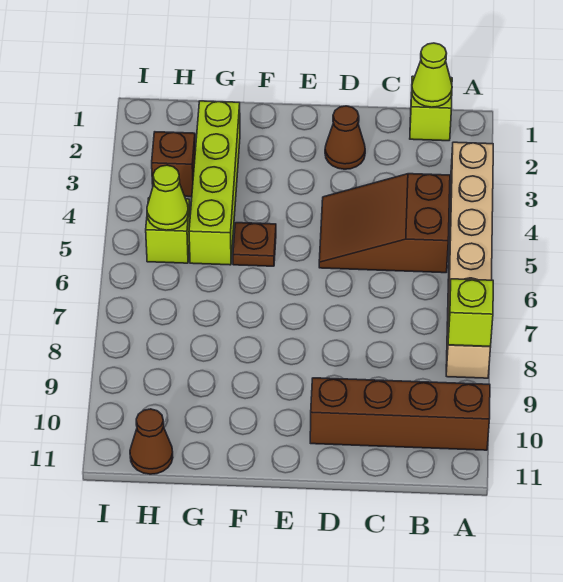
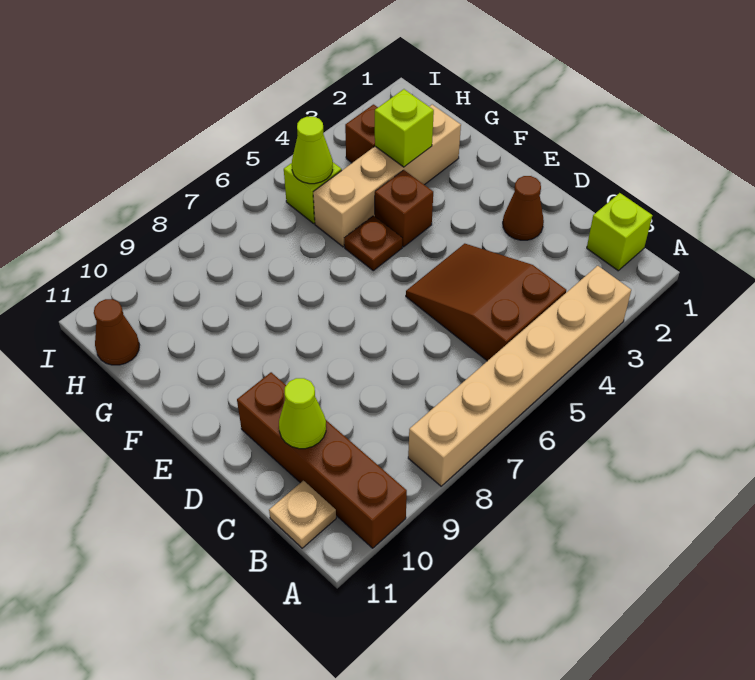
lime brick A8 level 2 -> lime brick G3 level 2
lime cone B1 level 2 -> lime cone C10 level 2
none -> tan plate B11 level 1
none -> brown brick F4 level 1
lime brick G2:G5 level 1 -> tan brick G2:G5 level 1

